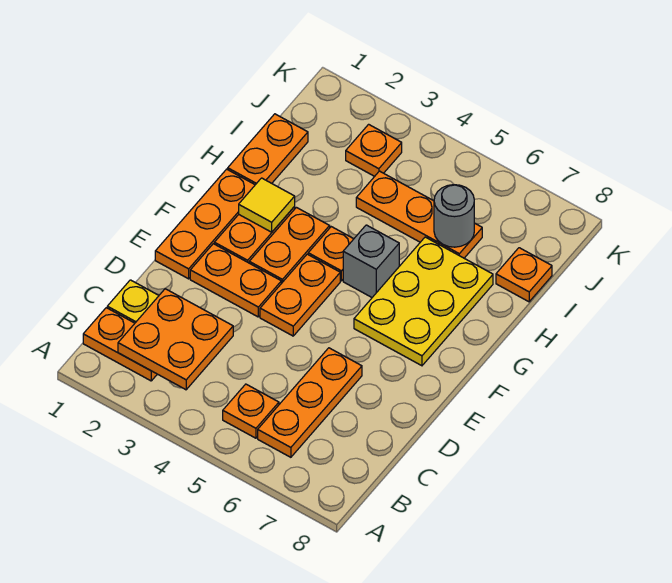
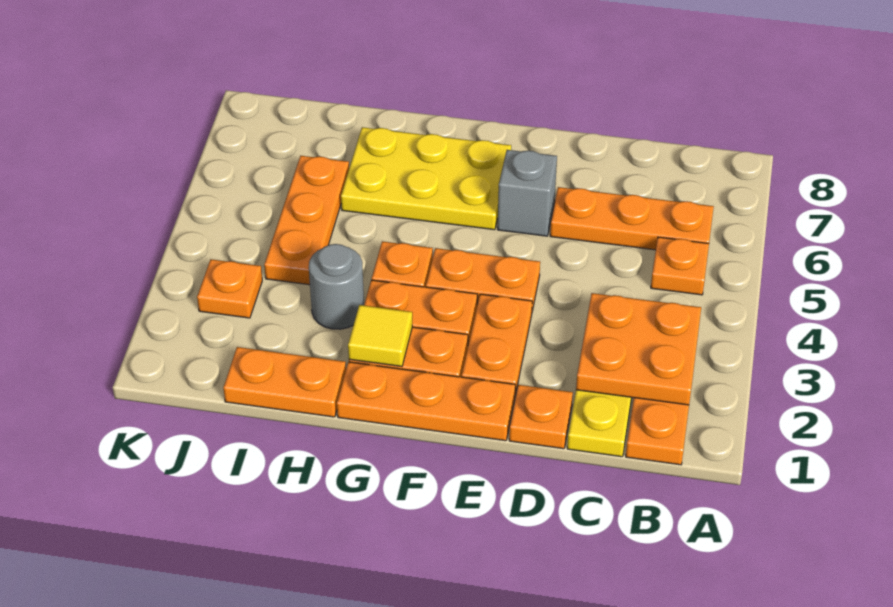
grey brick G5 level 1 -> grey brick E6 level 1
grey round brick I6 level 2 -> grey round brick H3 level 1
orange plate I8 level 1 -> orange plate D1 level 1

